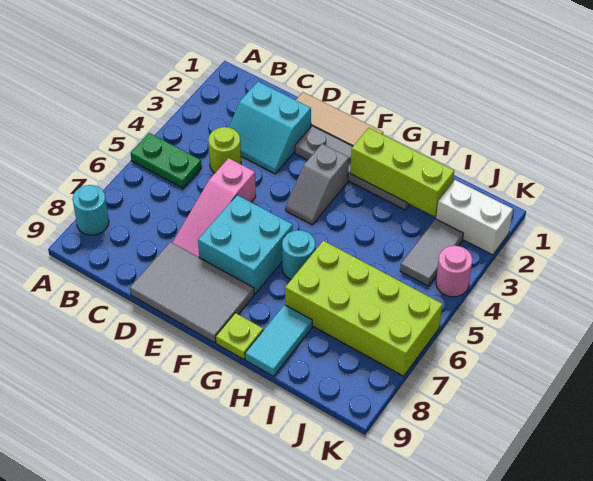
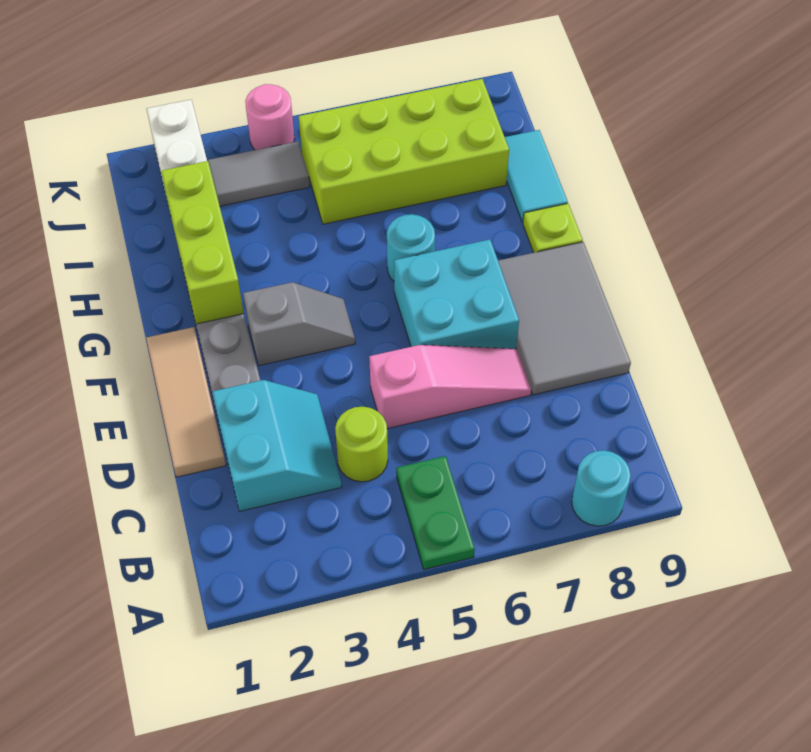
lime brick H6:K7 level 1 -> lime brick I5:J8 level 1
cyan tile H8:H9 level 1 -> cyan tile H9:I9 level 1

